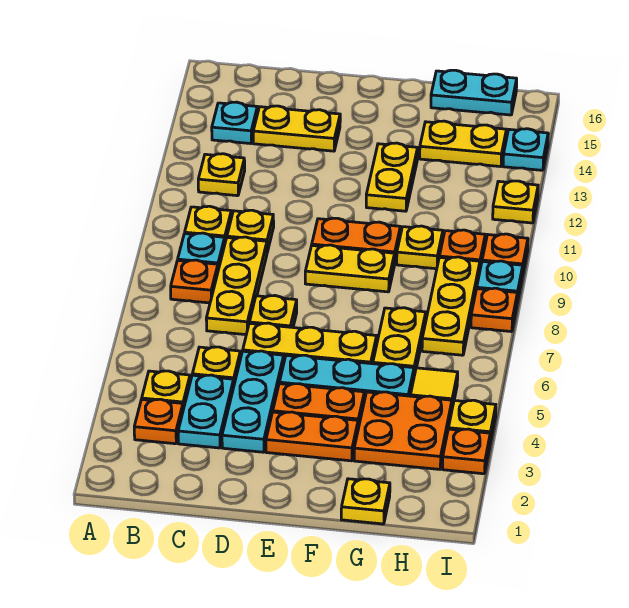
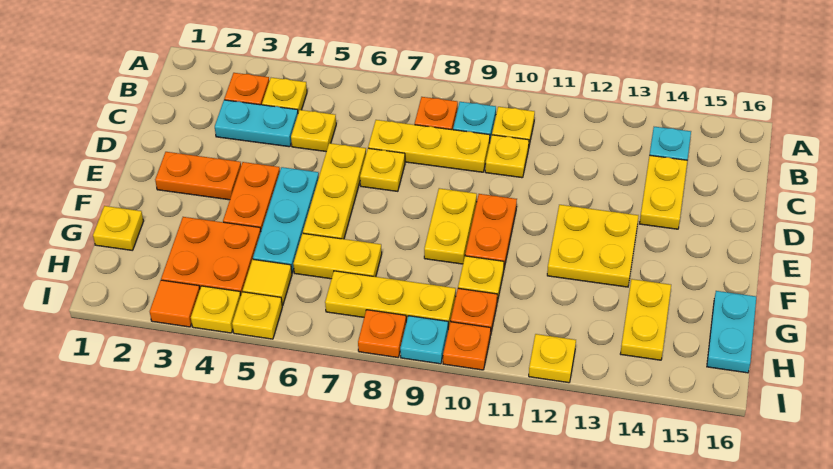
yellow plate B12 level 1 -> yellow plate I5 level 1
cyan plate D3:D5 level 1 -> none
orange plate E3:F3 level 1 -> orange plate E2:E3 level 1
yellow plate F12:F13 level 1 -> yellow plate E12:F13 level 1
orange plate I3 level 1 -> orange tile I3 level 1
cyan plate I14 level 1 -> none

